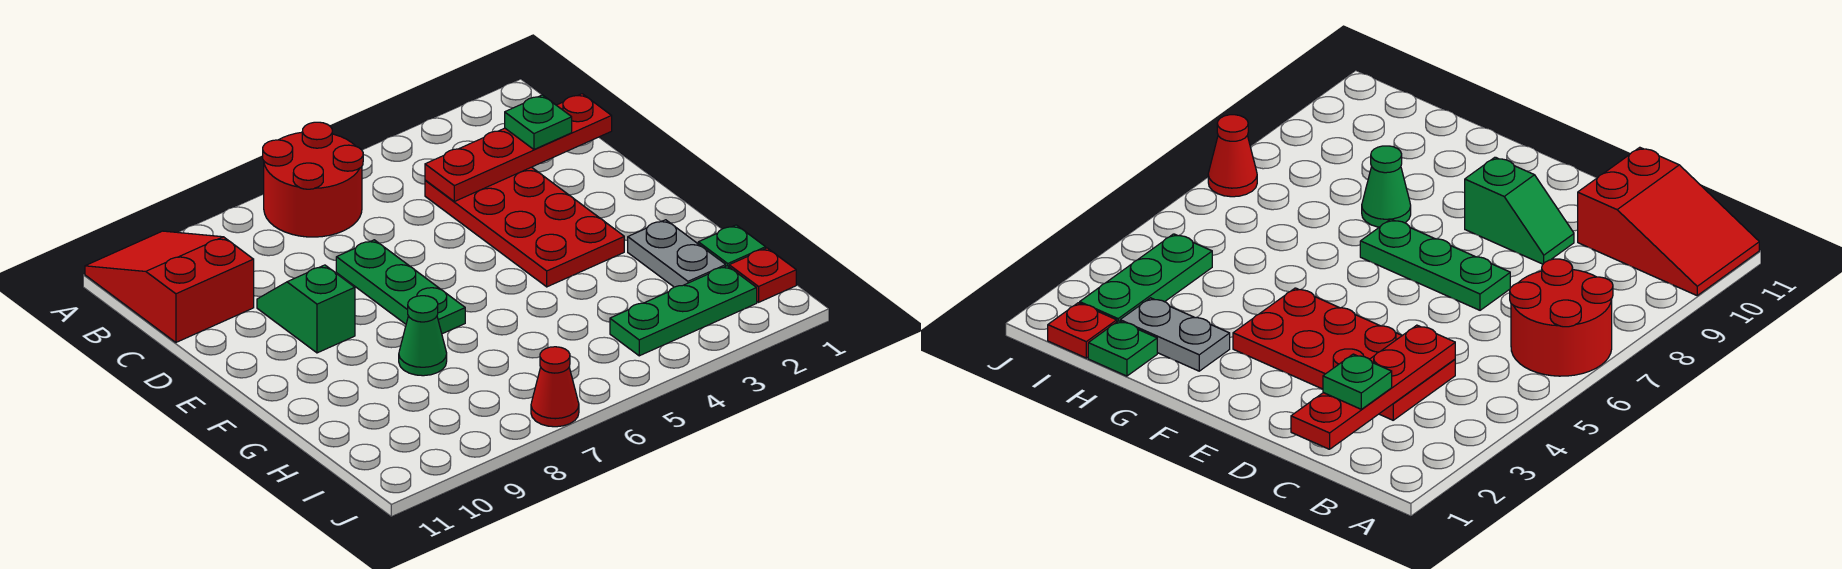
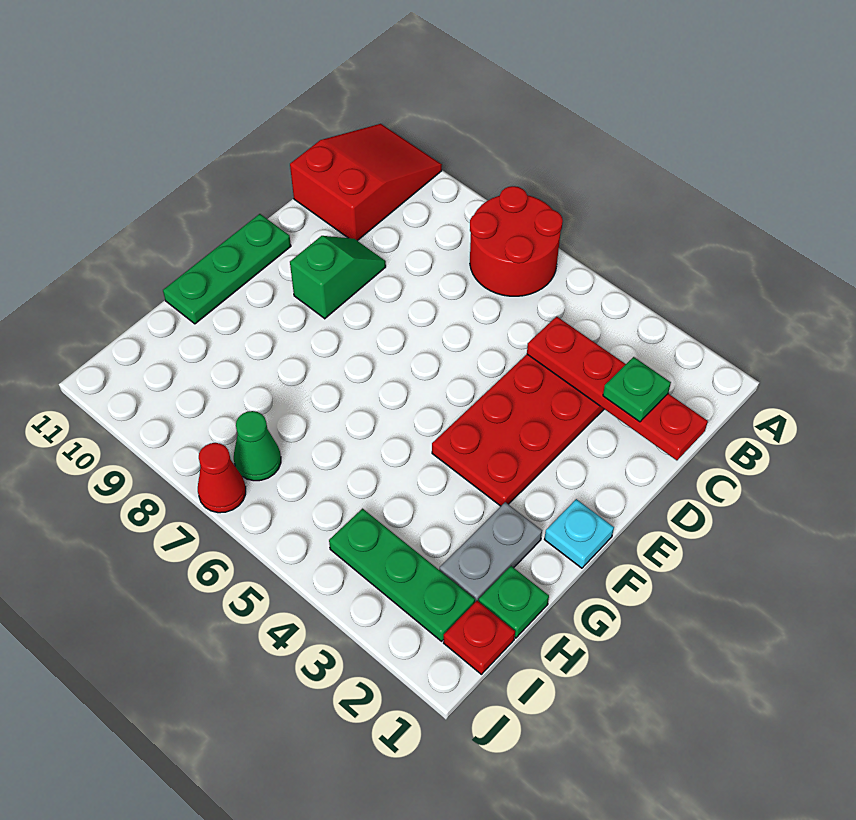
green plate D7:F7 level 1 -> green plate E11:G11 level 1
none -> cyan plate F1 level 1
green cone G8 level 1 -> green cone I7 level 1

